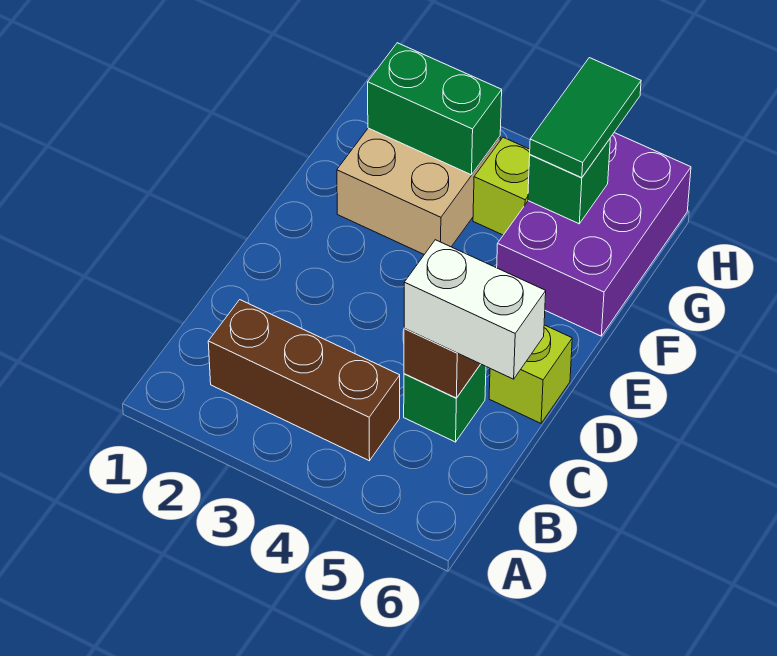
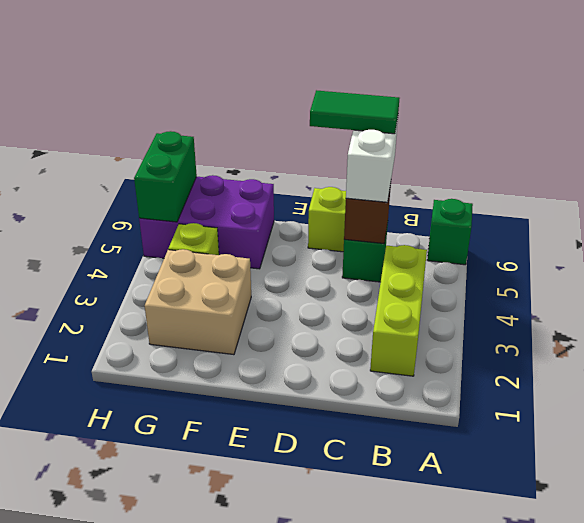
brown brick B2:B4 level 1 -> lime brick B2:B4 level 1
green brick G2:G3 level 2 -> green brick H5:H6 level 2
green brick G5 level 2 -> green brick A6 level 1
green tile G5:H5 level 3 -> green tile C6:D6 level 4

